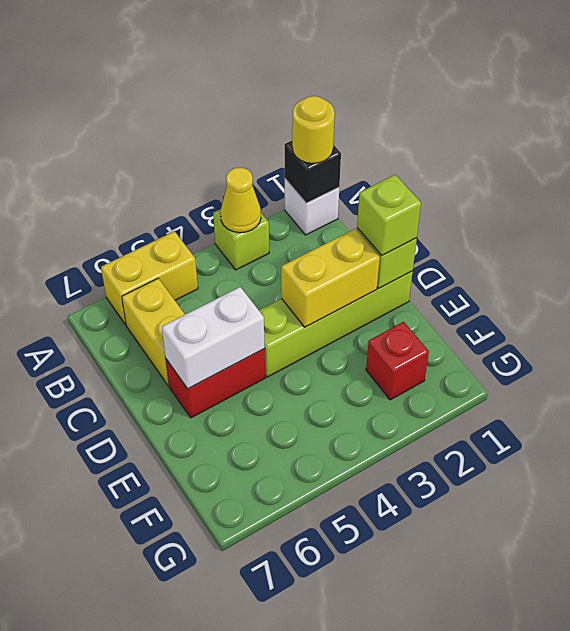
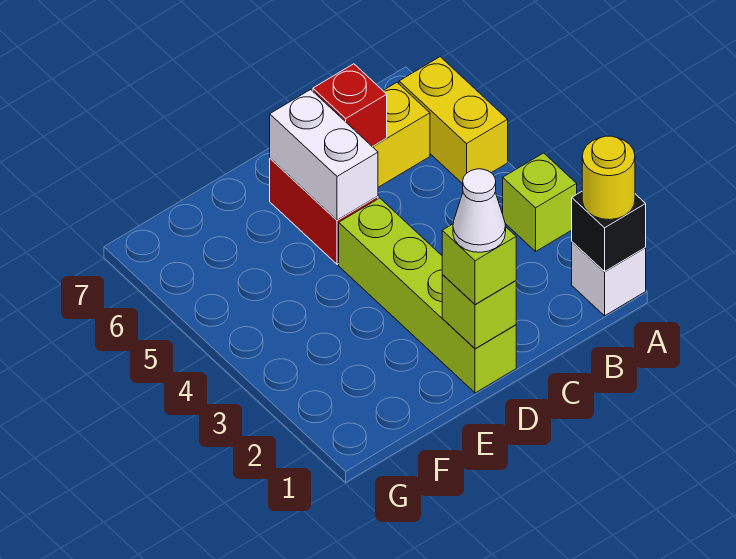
yellow cone A3 level 2 -> none
none -> white cone D1 level 4
yellow brick D2:D3 level 2 -> none
red brick F2 level 1 -> red brick C6 level 2

